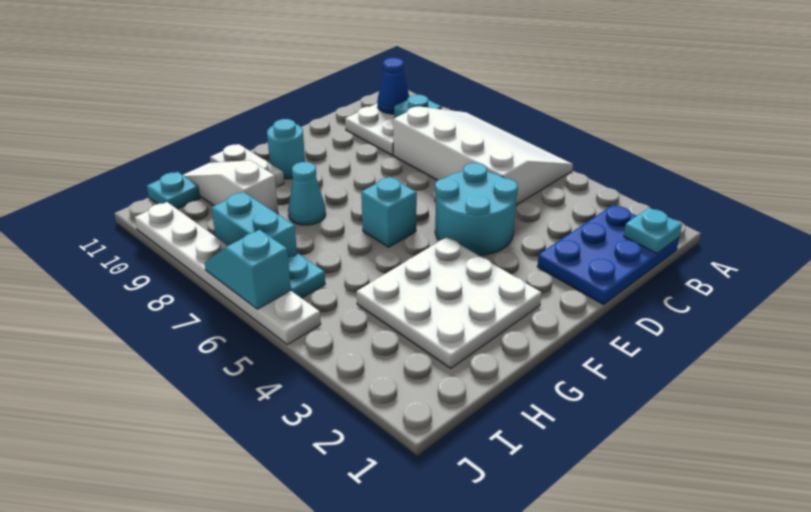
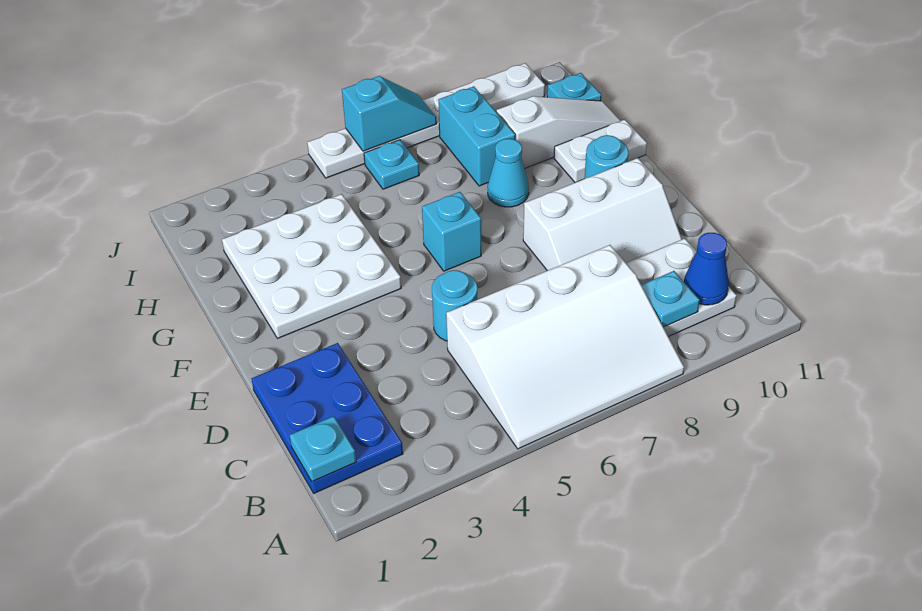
cyan round brick D4:E5 level 1 -> cyan round brick D5 level 1
none -> white slope D8:E10 level 1 top E
cyan brick I7:I8 level 1 -> cyan brick H8:I8 level 1

